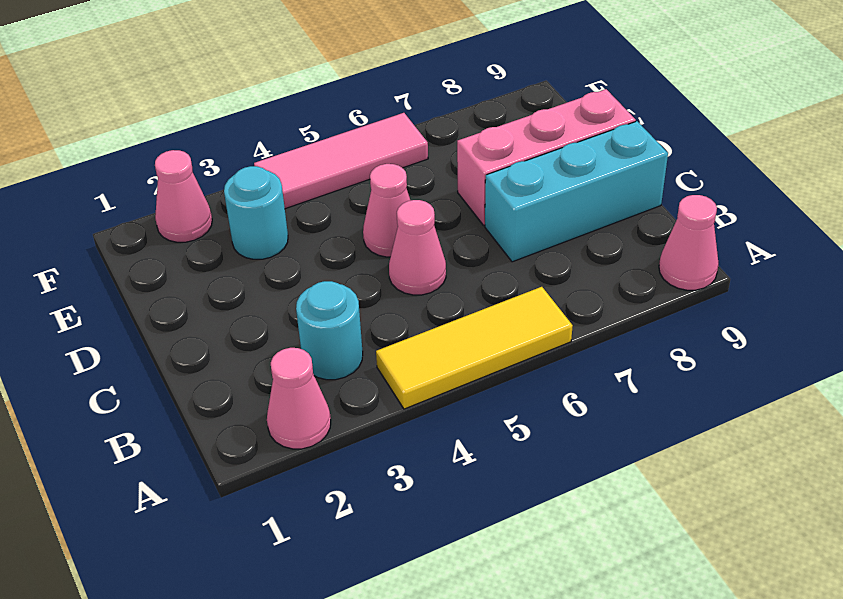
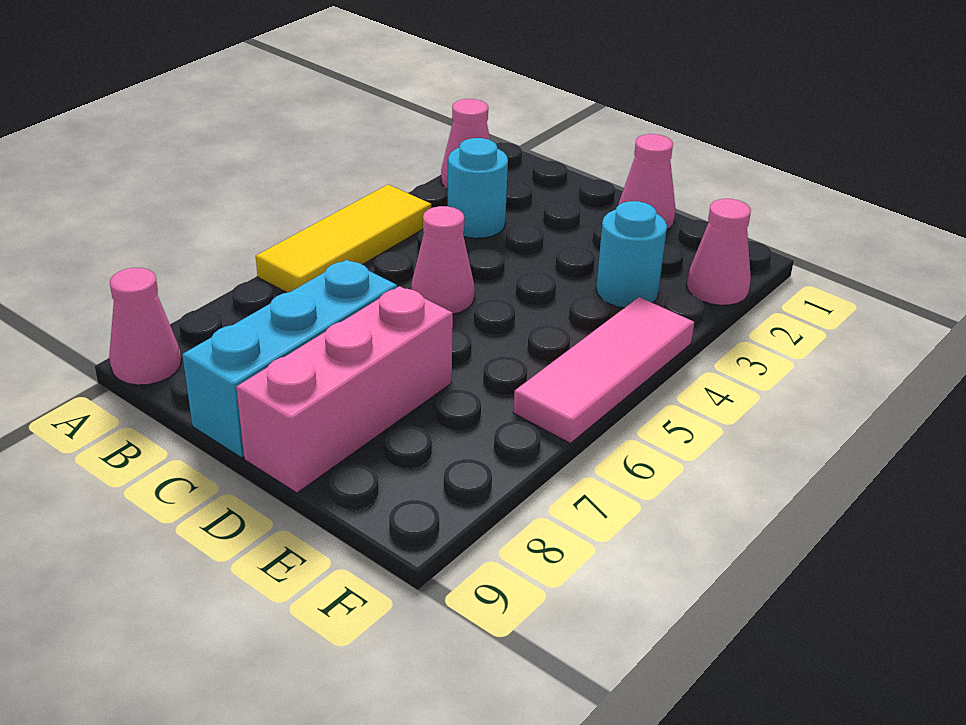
pink cone D5 level 1 -> pink cone D1 level 1

